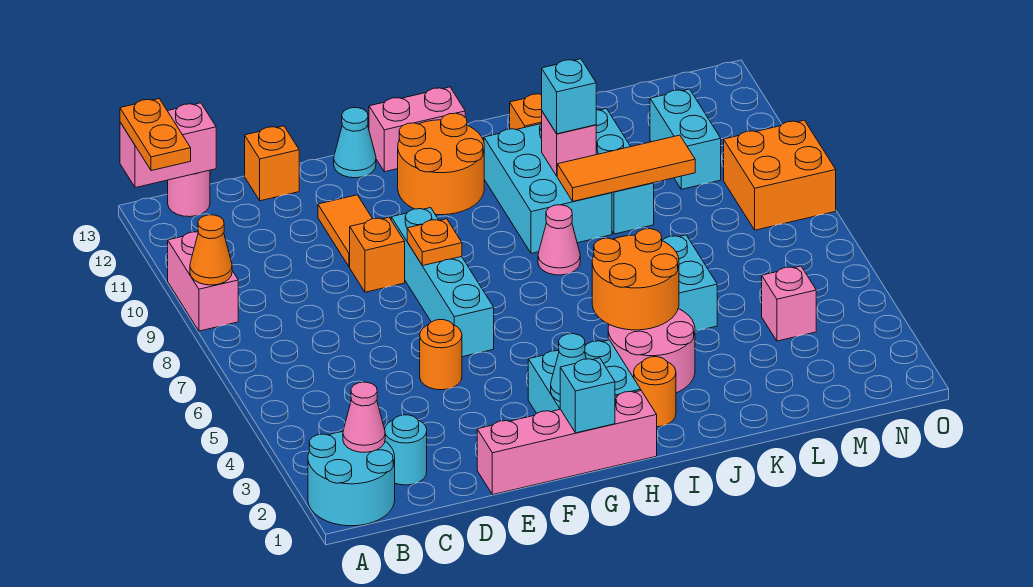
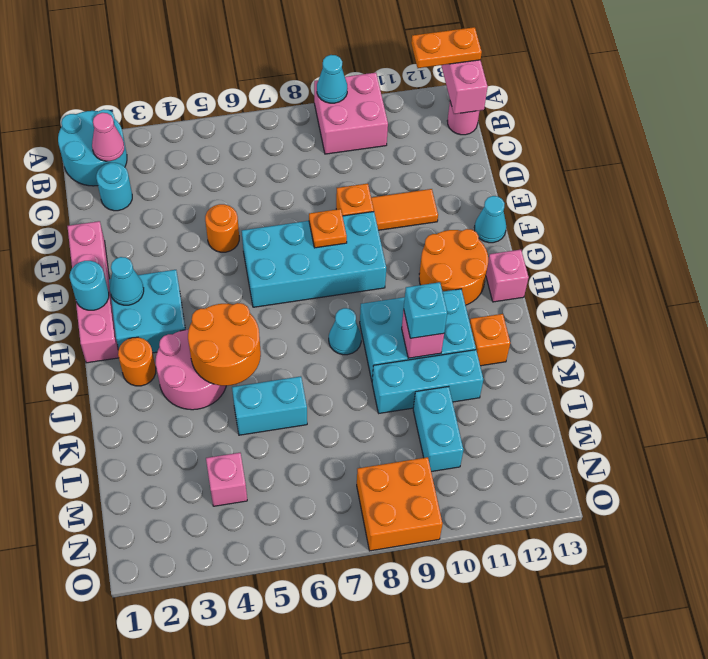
pink brick A9:A10 level 1 -> pink brick A9:B10 level 1
orange cone A9 level 2 -> cyan cone A9 level 2
orange brick D13 level 1 -> none
cyan brick F6:F9 level 1 -> cyan brick F6:G9 level 1
cyan brick G1 level 2 -> cyan round brick G1 level 2
pink brick G13:H13 level 1 -> pink brick H13 level 1
pink cone I8 level 1 -> cyan cone I8 level 1
orange tile J9:L9 level 2 -> none
cyan brick M10:M11 level 1 -> cyan brick L10:M10 level 1

